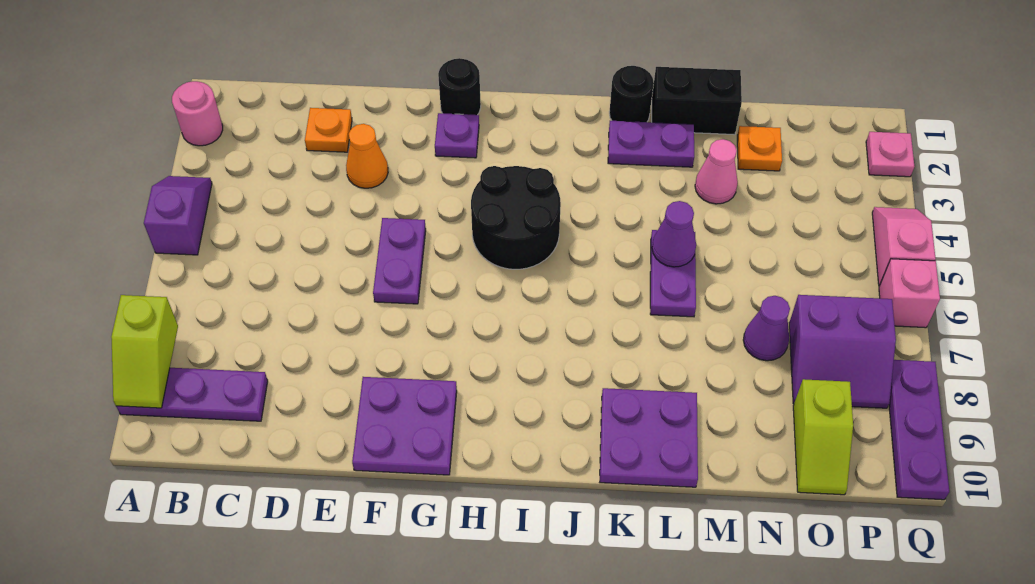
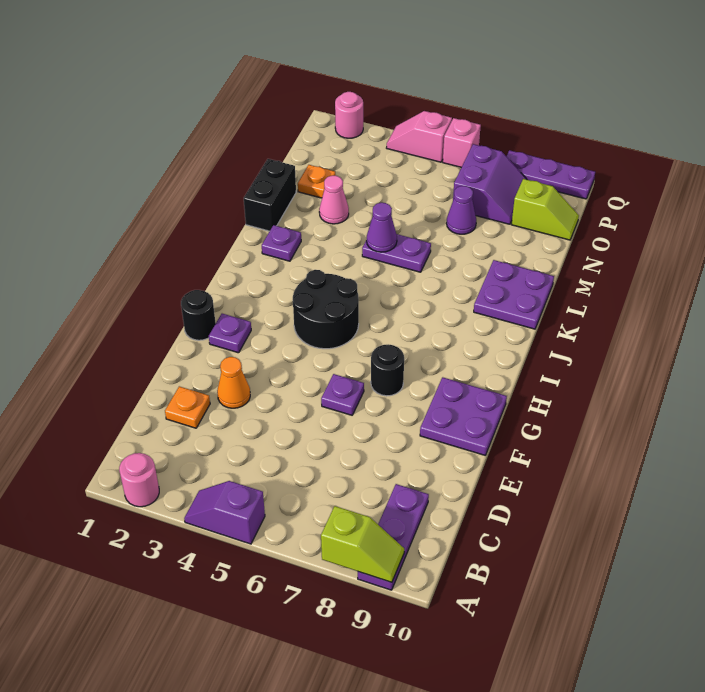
purple plate F5:F6 level 1 -> purple plate F6 level 1
black round brick K1 level 1 -> black round brick G7 level 1
purple plate K2:L2 level 1 -> purple plate K2 level 1
pink plate Q2 level 1 -> pink round brick Q2 level 1

